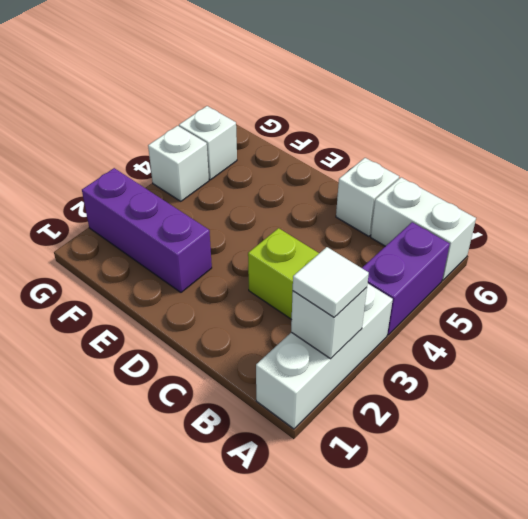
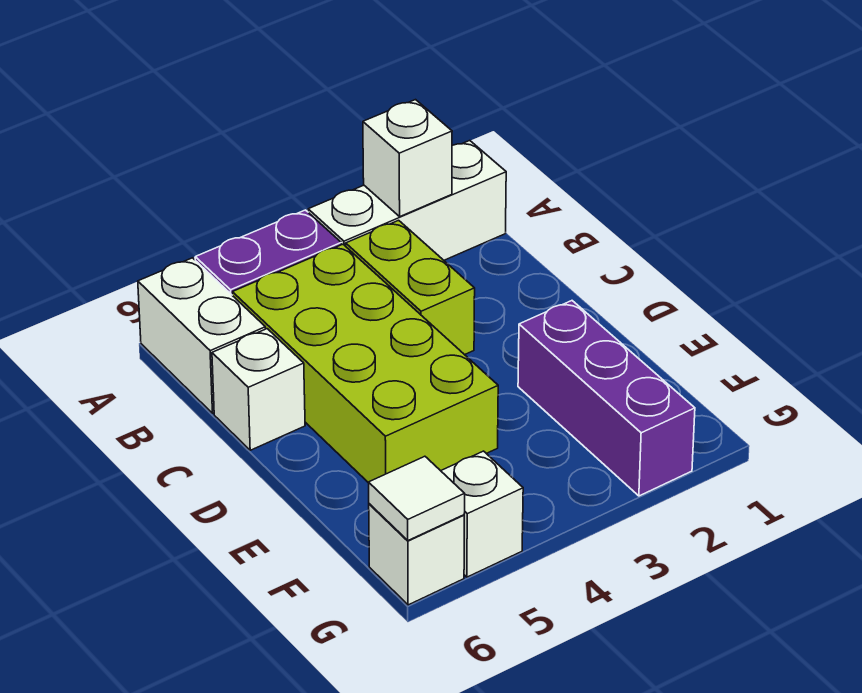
white tile A2 level 3 -> white tile G6 level 2
none -> lime brick B4:E5 level 1
white brick G4 level 1 -> white brick G6 level 1

